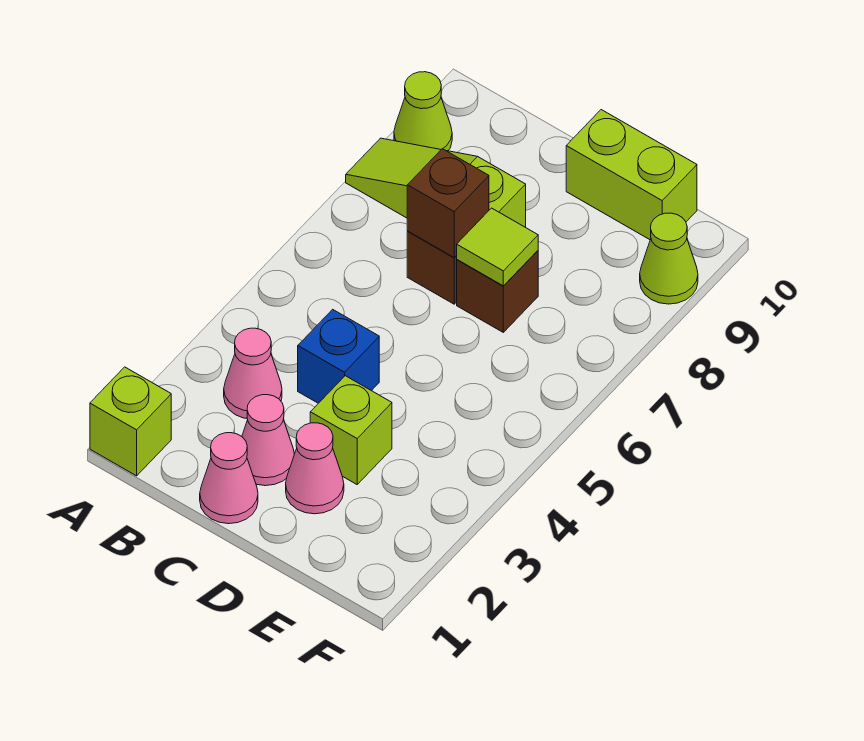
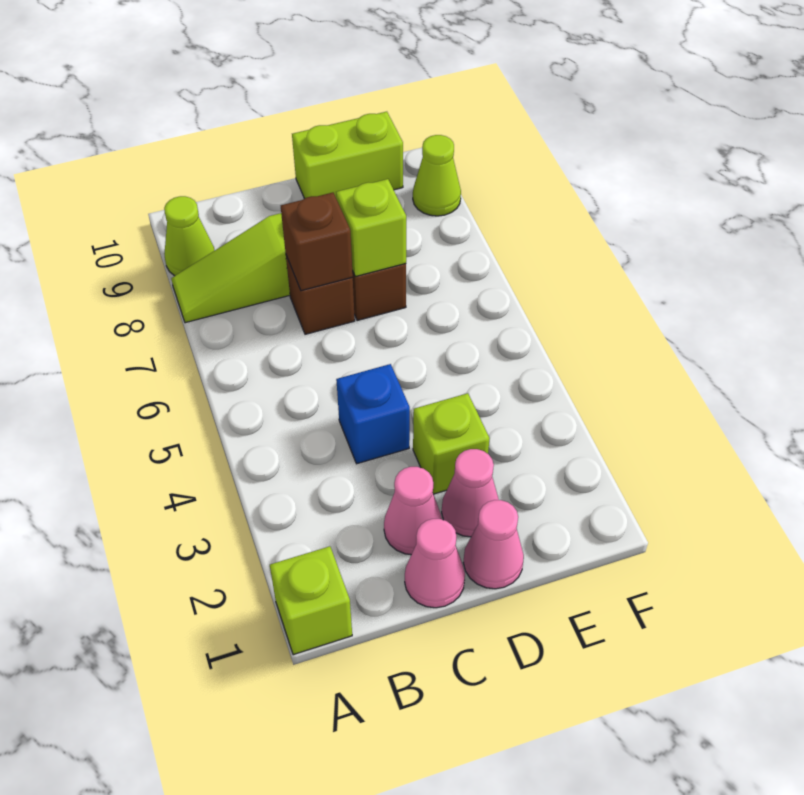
pink cone B3 level 1 -> pink cone D1 level 1
lime tile D7 level 2 -> lime brick D7 level 2

